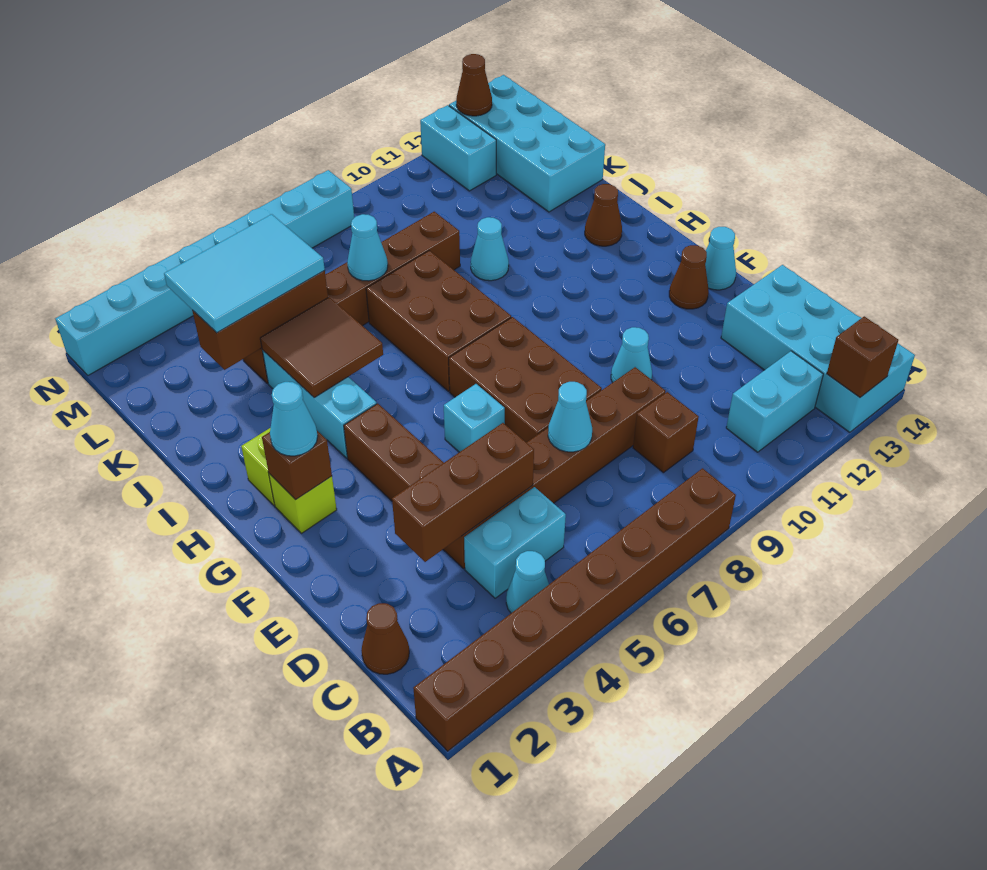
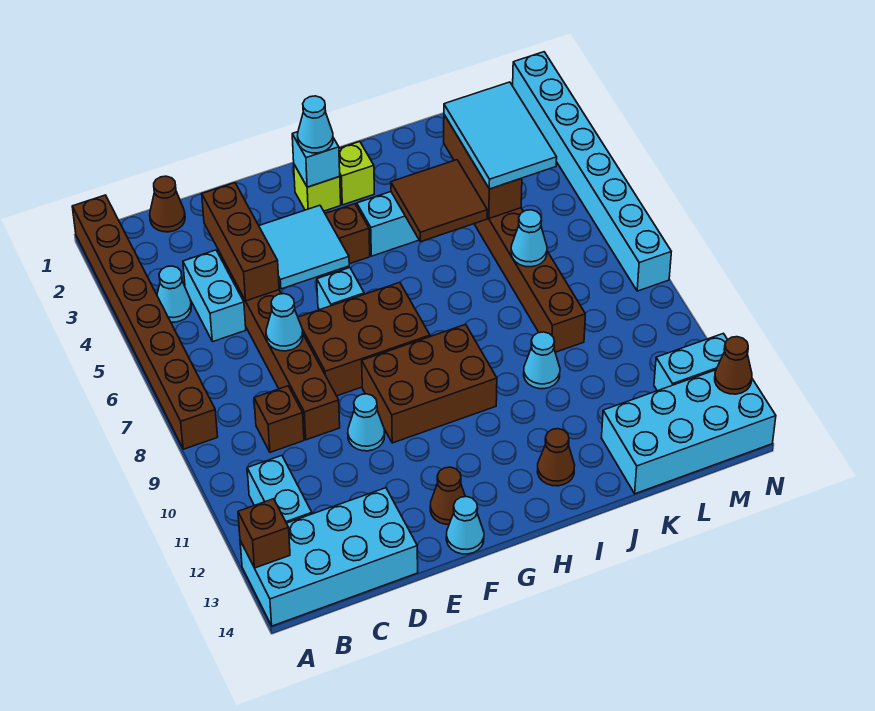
none -> cyan tile E4:F5 level 2
brown brick G2 level 2 -> cyan brick G2 level 2
brown brick H7:J8 level 1 -> brown brick F9:H10 level 1

